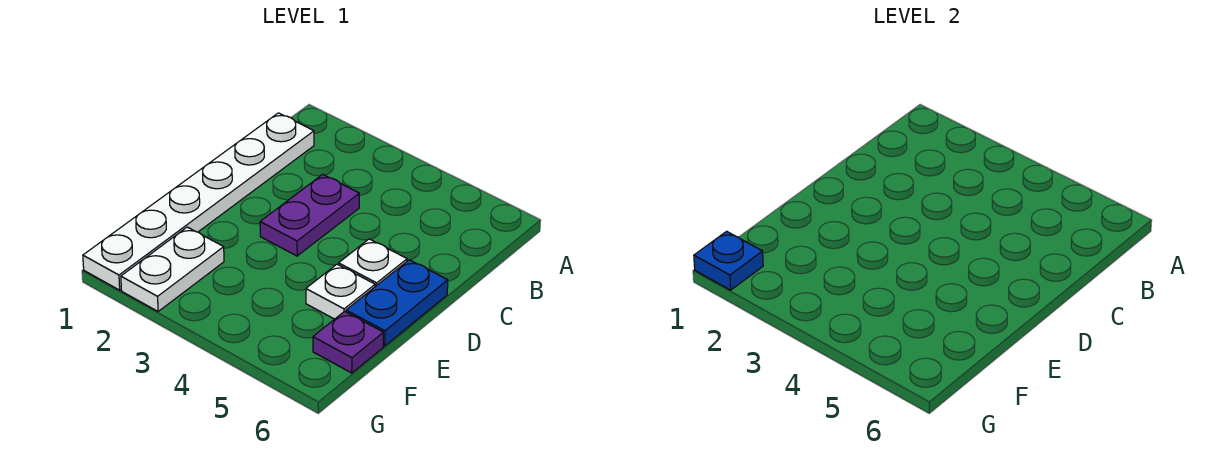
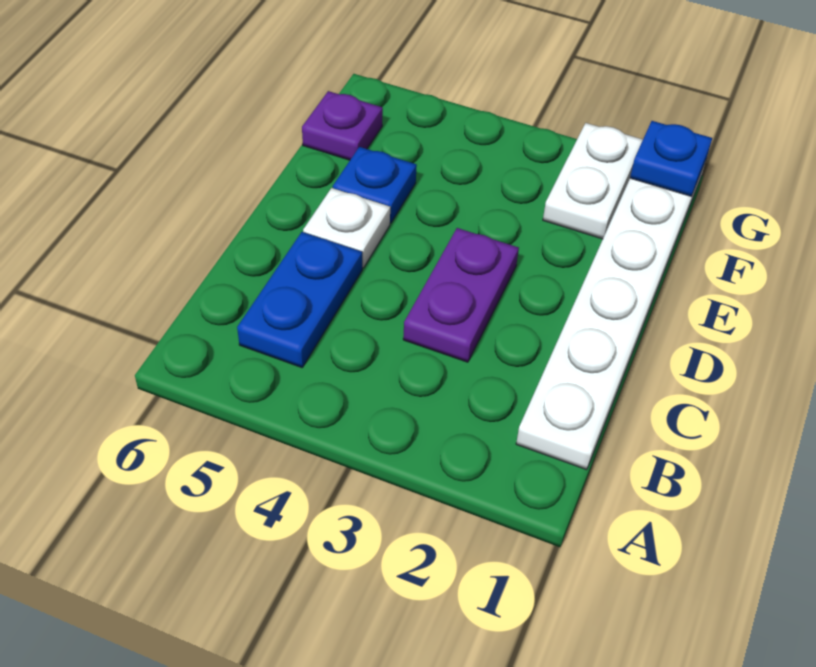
blue plate D6:E6 level 1 -> blue plate B5:C5 level 1
white plate E5 level 1 -> blue plate E5 level 1

